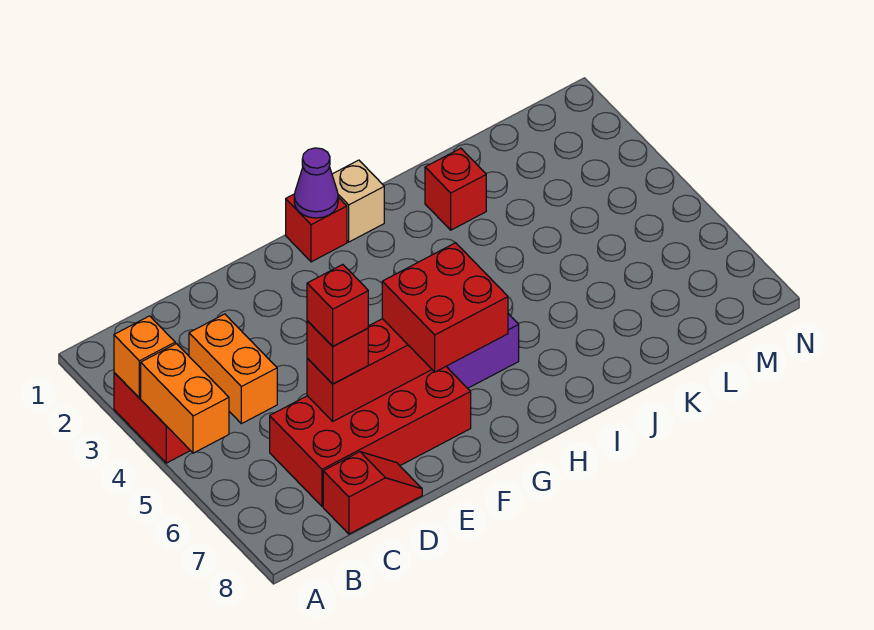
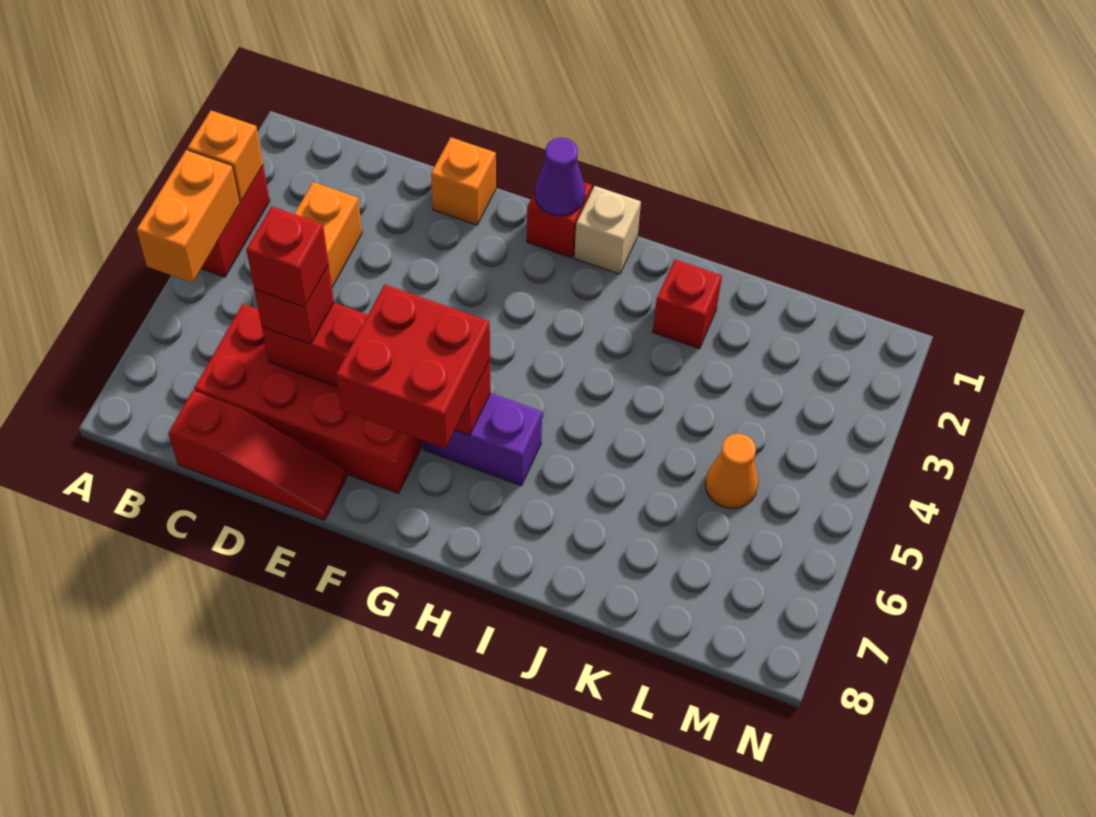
red slope C8:D8 level 1 top C -> red slope C8:E8 level 1 top C
none -> orange brick E1 level 1
none -> orange cone L5 level 1

